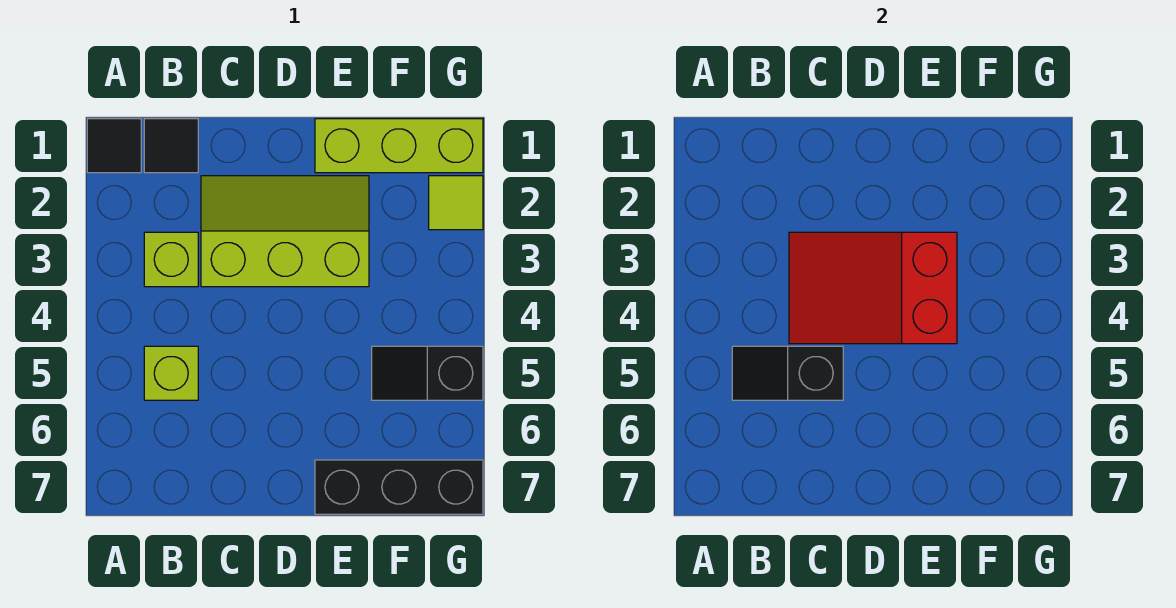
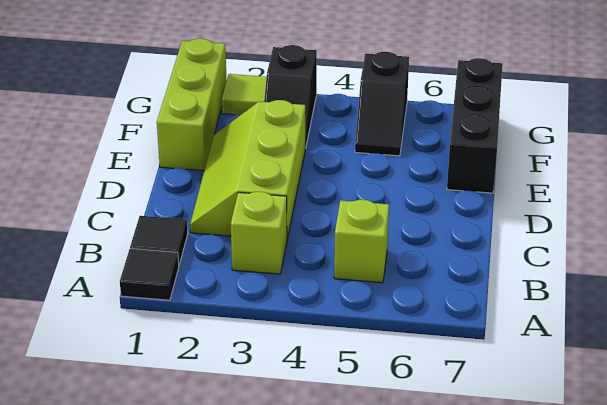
black slope B5:C5 level 2 top C -> black slope F3:G3 level 1 top G
red slope C3:E4 level 2 top E -> none

